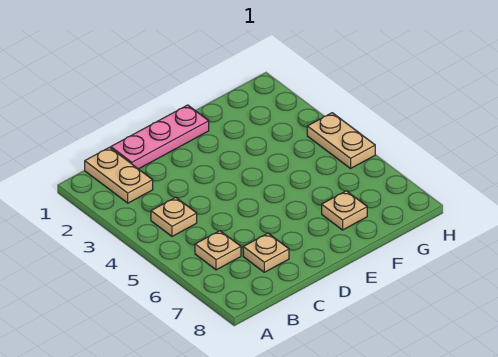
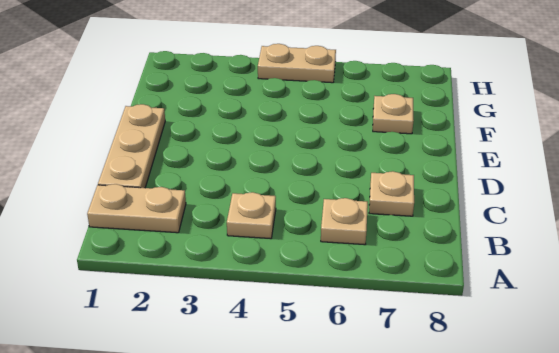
pink plate C1:E1 level 1 -> tan plate C1:E1 level 1

